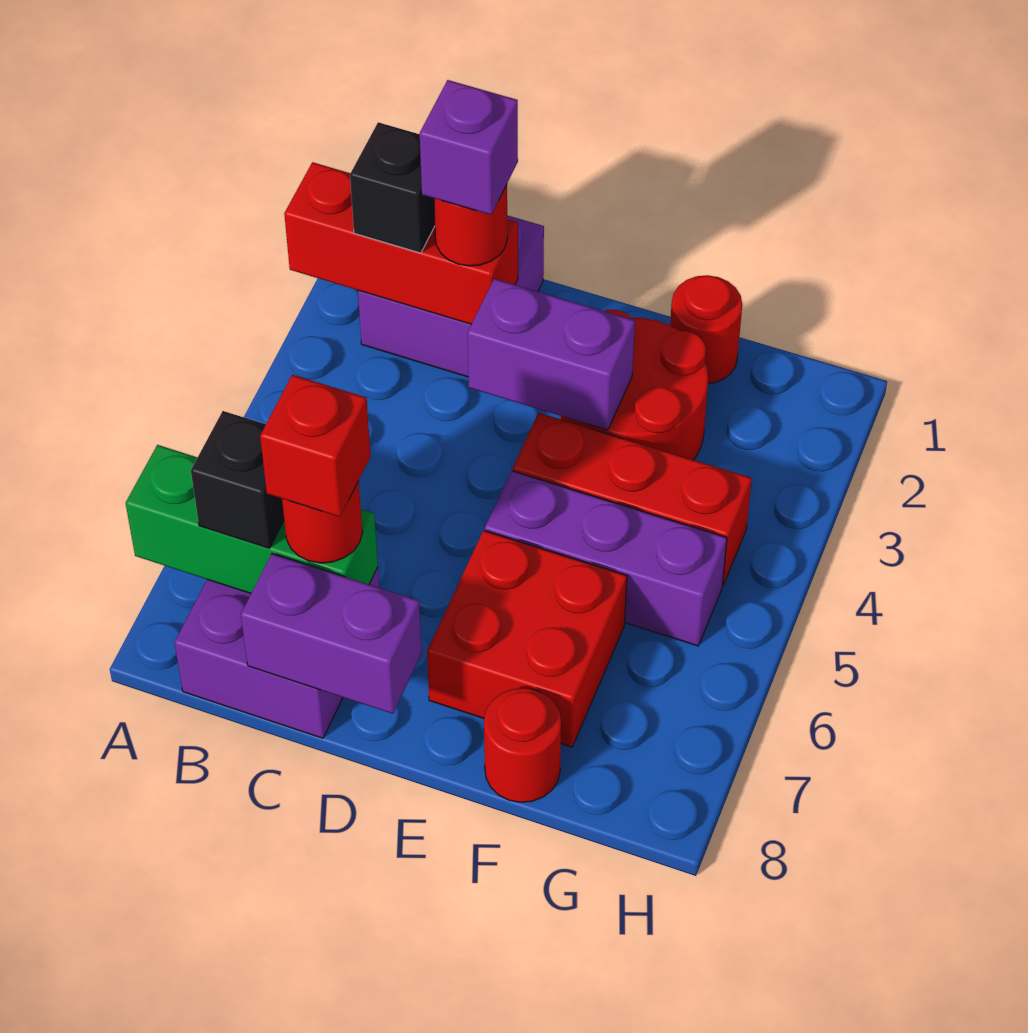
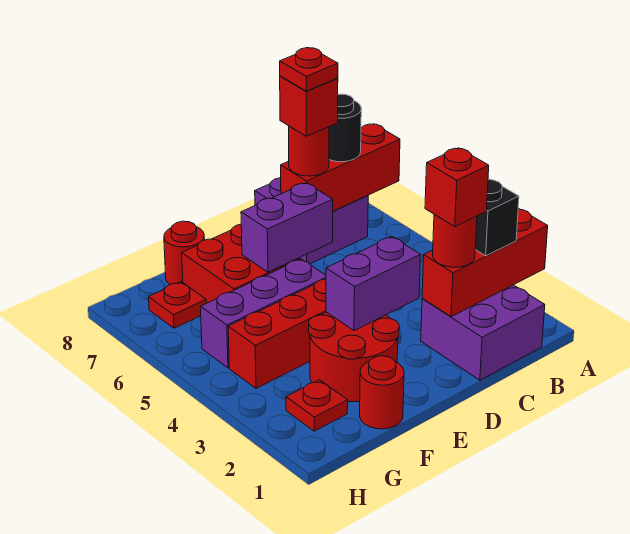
green brick A7:C7 level 2 -> red brick A7:C7 level 2
black brick B7 level 3 -> black round brick B7 level 3
purple brick C2 level 4 -> red brick C2 level 4
none -> red plate C7 level 5
purple brick C8:D8 level 2 -> purple brick D6:E6 level 2
none -> red plate G2 level 1
none -> red plate G7 level 1

